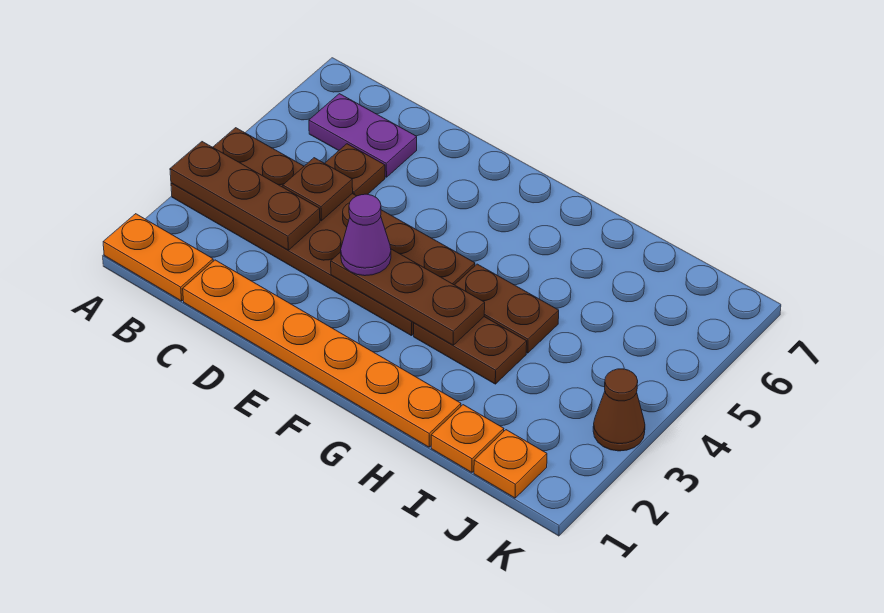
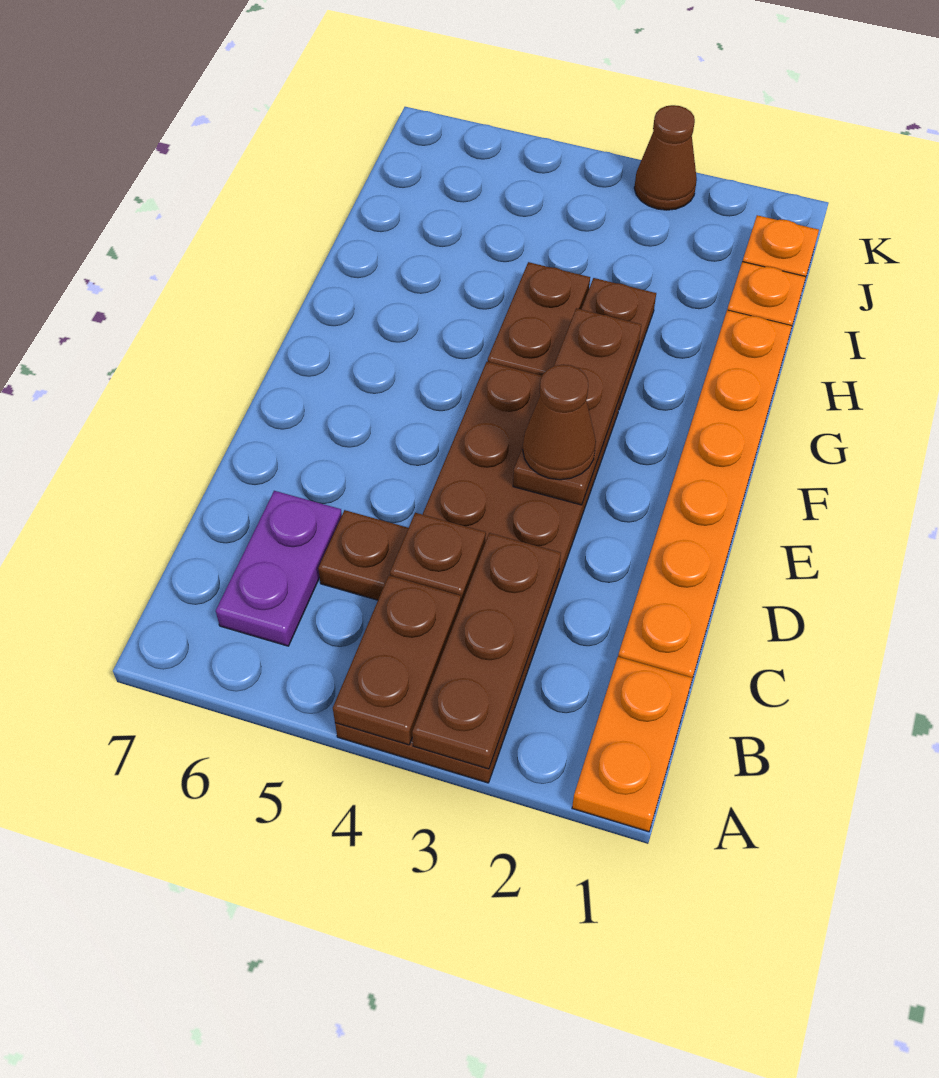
none -> brown plate A4:B4 level 2
purple cone E3 level 3 -> brown cone E3 level 3

